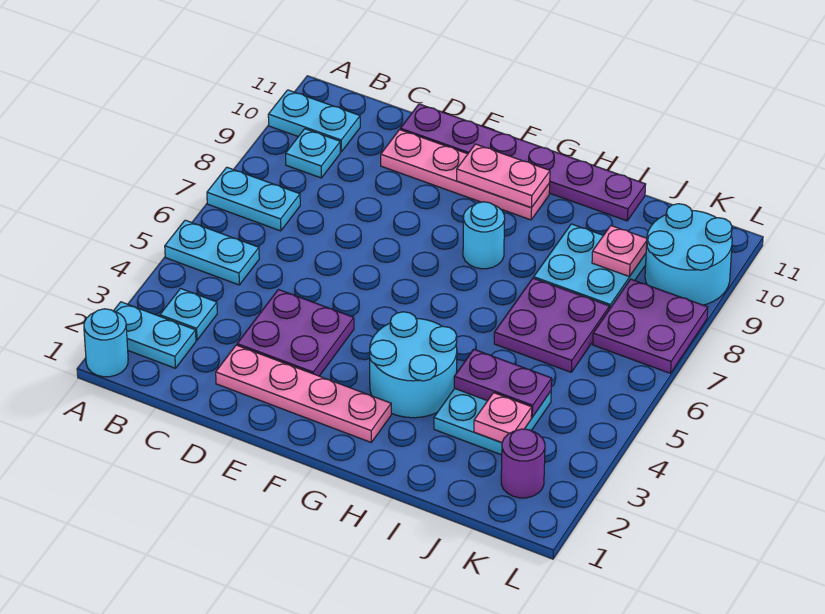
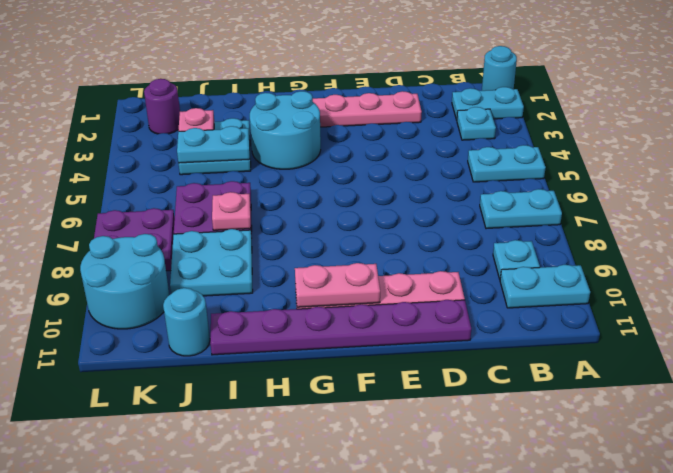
purple plate D3:E4 level 1 -> none
cyan round brick G8 level 1 -> cyan round brick J11 level 1
purple plate I4:J4 level 2 -> cyan plate I4:J4 level 2
pink plate J9 level 2 -> pink plate I7 level 2

